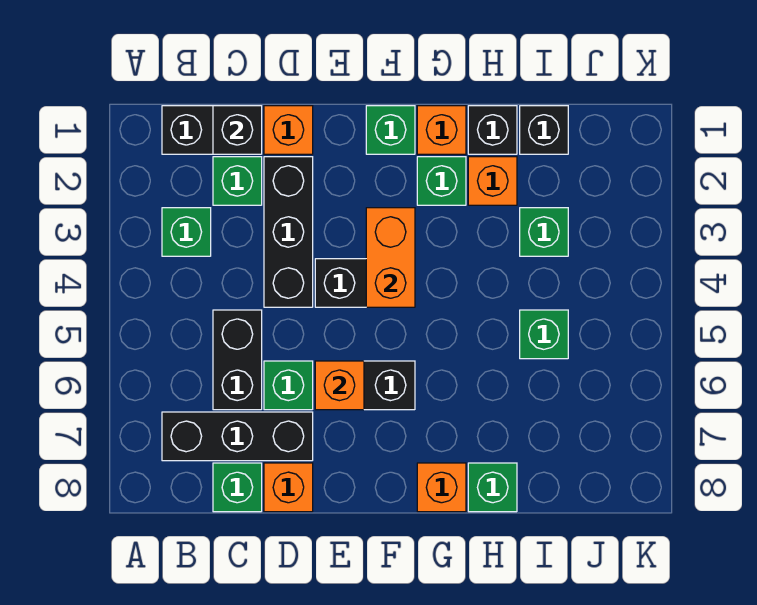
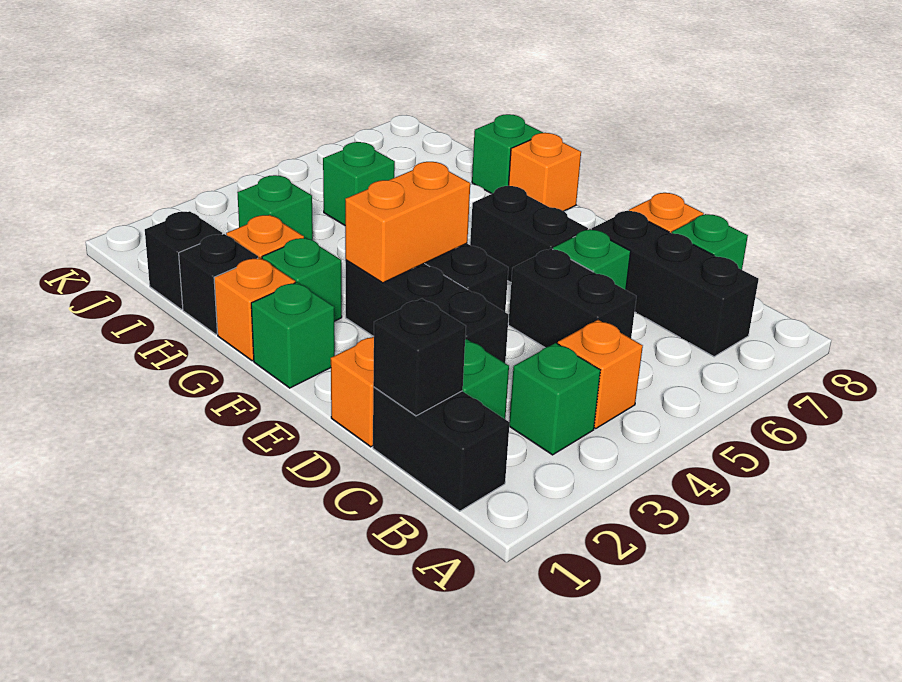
black brick C5:C6 level 1 -> black brick C5:D5 level 1
black brick D2:D4 level 1 -> black brick D3:F3 level 1
orange brick E6 level 2 -> orange brick B4 level 1

